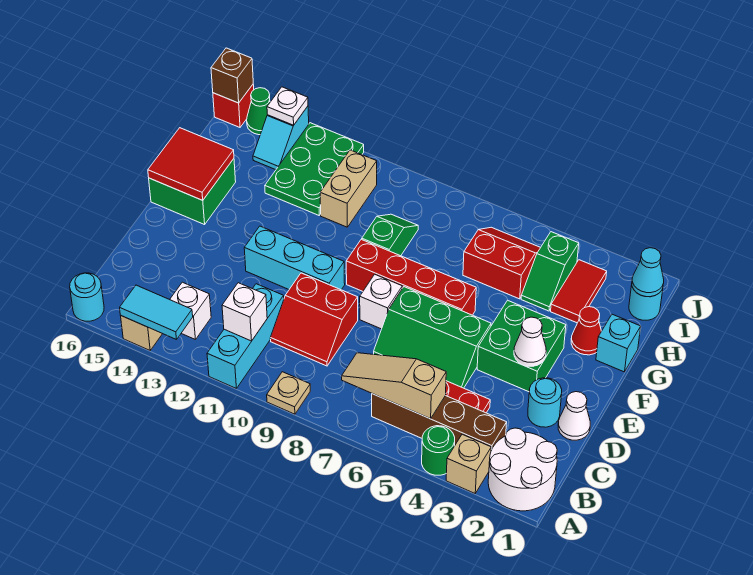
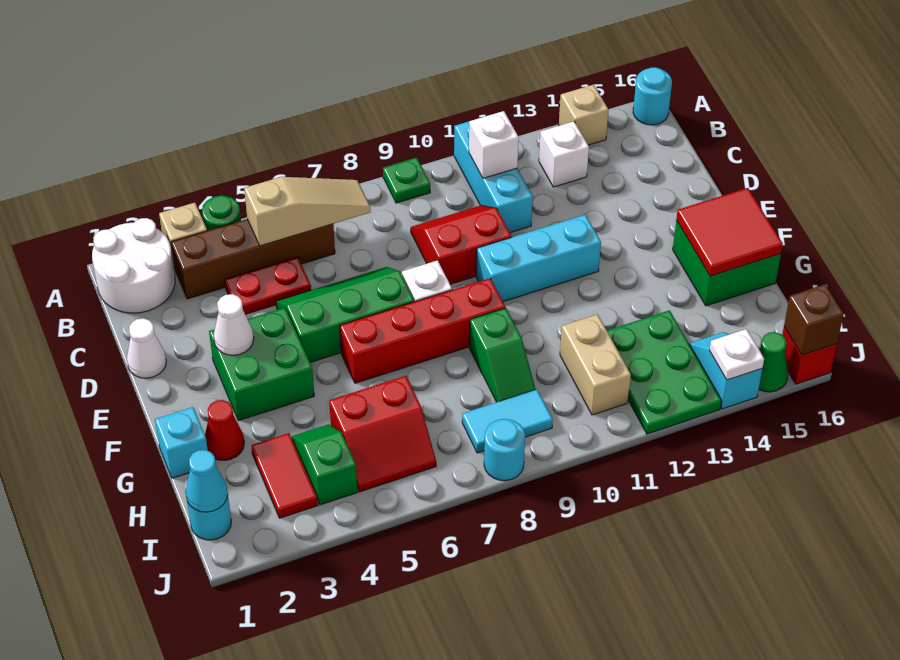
tan plate A9 level 1 -> green plate A9 level 1
cyan tile A13:A14 level 2 -> cyan tile I8:I9 level 1
cyan round brick D2 level 1 -> cyan round brick J8 level 1

